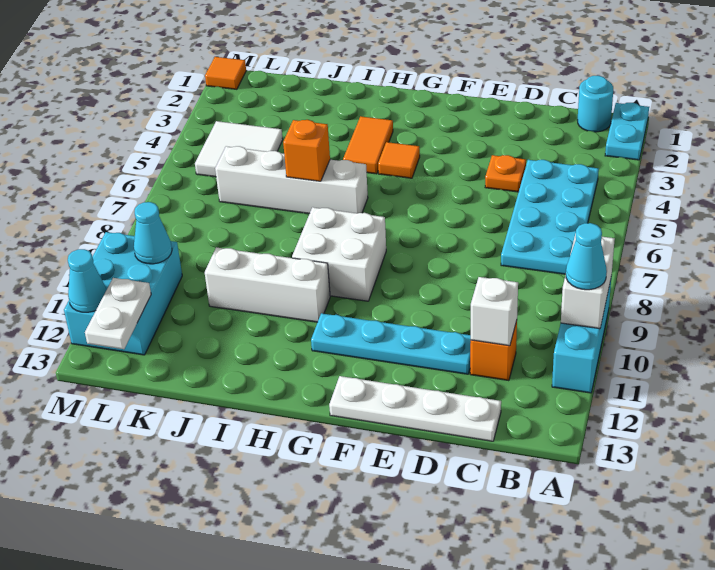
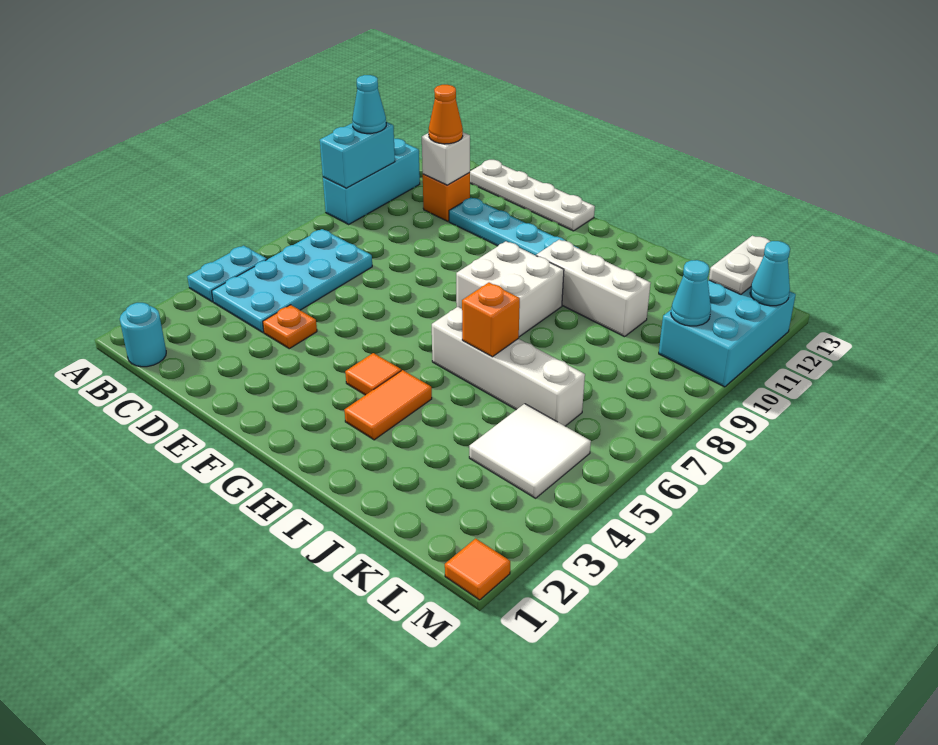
cyan plate A1:A2 level 1 -> cyan plate A4:A5 level 1
white brick A9:A10 level 2 -> cyan brick A9:A10 level 2
none -> orange cone C11 level 3

